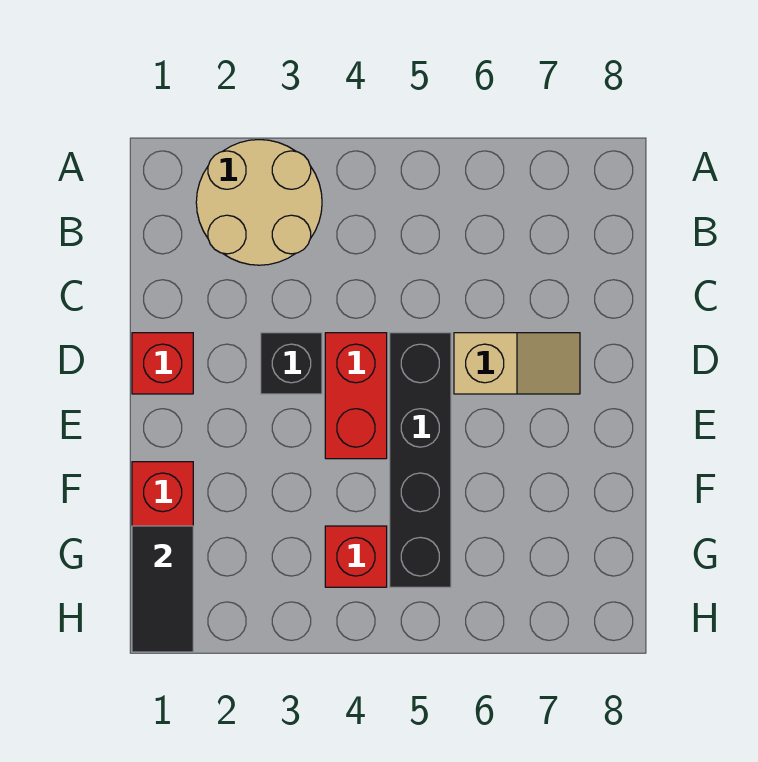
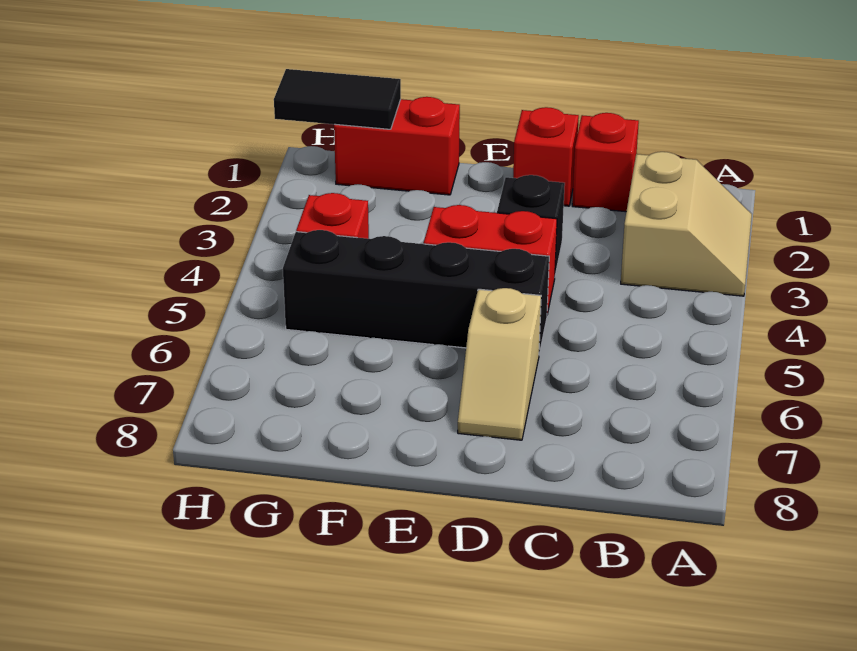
tan round brick A2:B3 level 1 -> tan slope A2:B3 level 1 top B
none -> red brick C1 level 1

